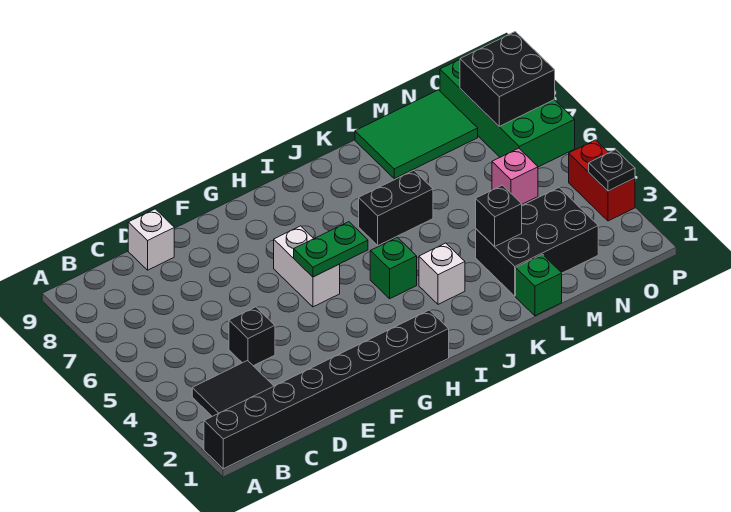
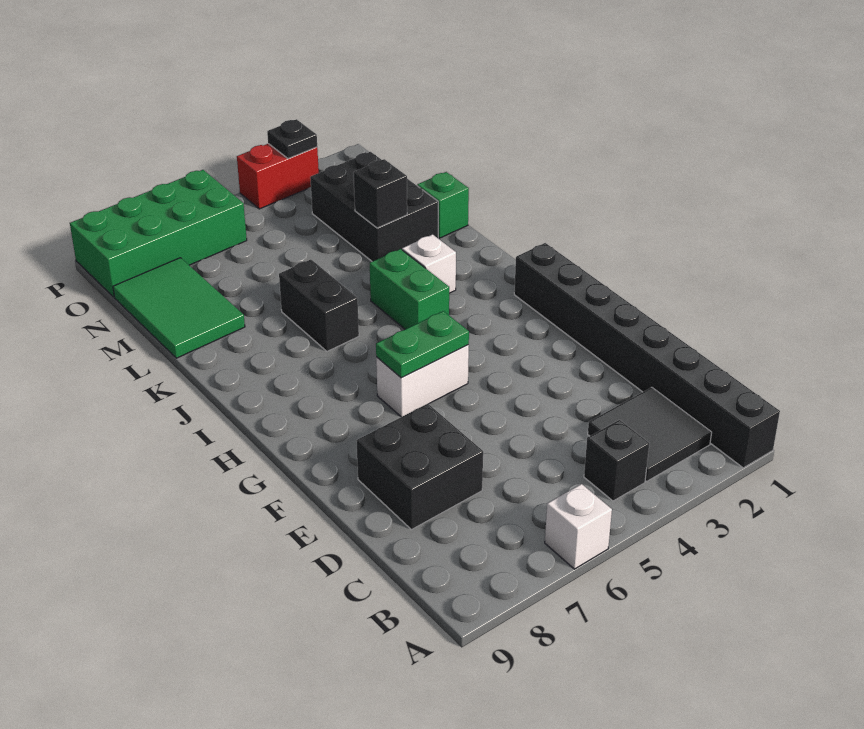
black brick D4 level 1 -> black brick B4 level 1
white brick D9 level 1 -> white brick A6 level 1
green plate G5:H5 level 2 -> green plate G5:G6 level 2
green brick I4 level 1 -> green brick I4:J4 level 1
pink brick N5 level 1 -> none
black brick O7:P8 level 2 -> black brick D7:E8 level 1

